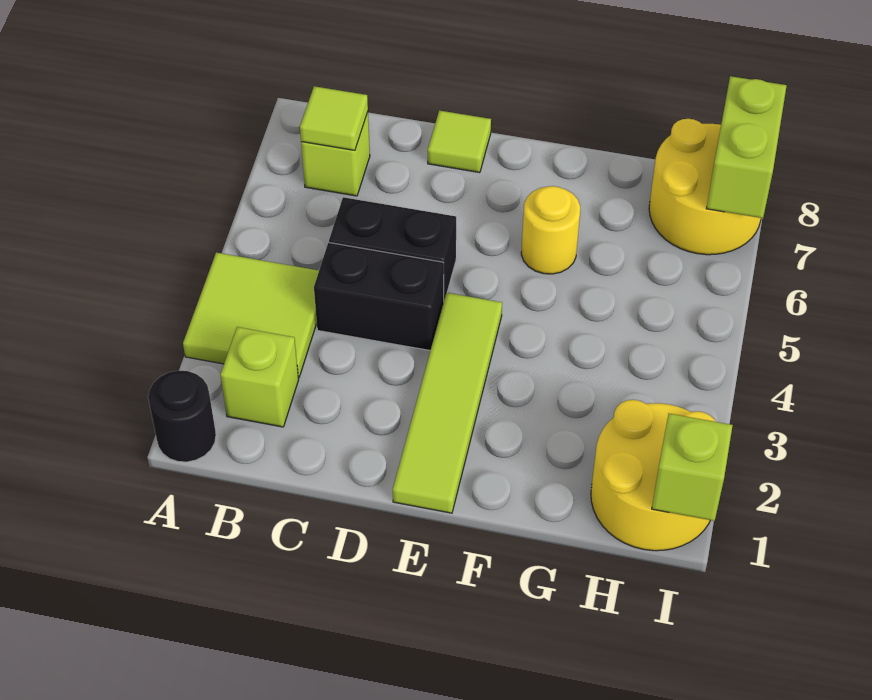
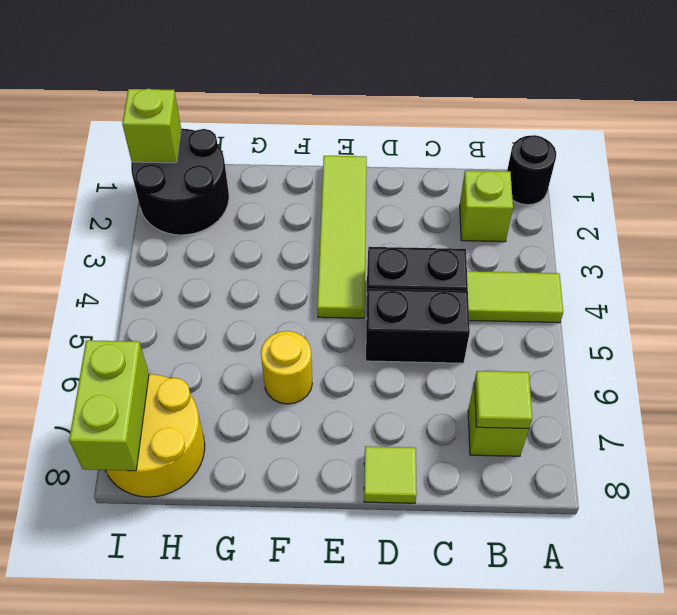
lime tile A3:B4 level 1 -> lime tile A4:B4 level 1
yellow round brick H1:I2 level 1 -> black round brick H1:I2 level 1

